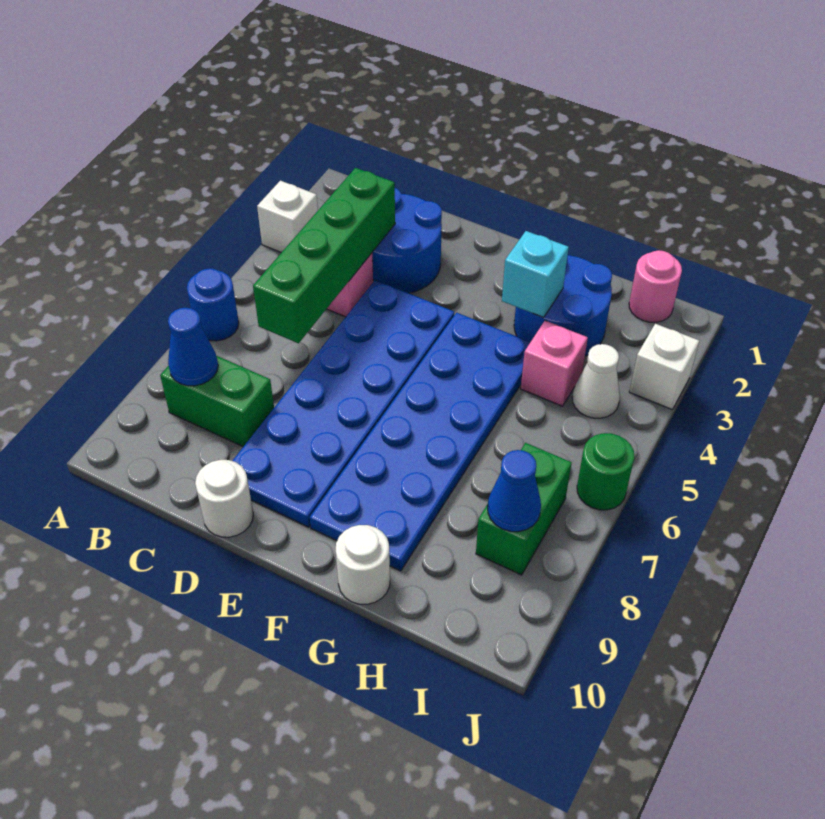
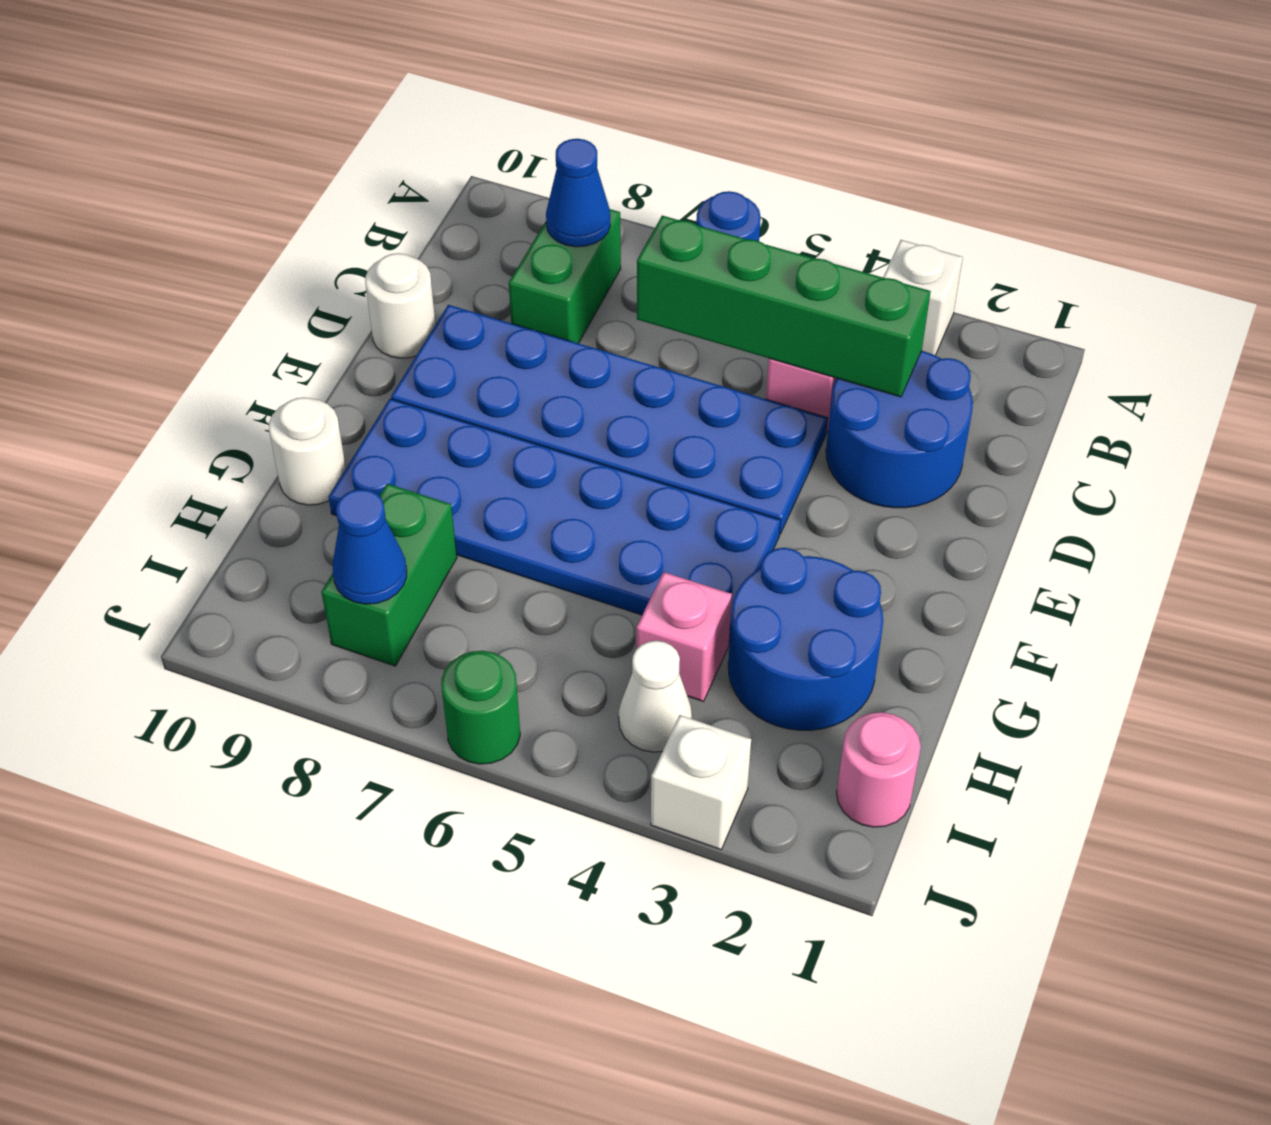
cyan brick G3 level 2 -> none
green brick I7:I8 level 1 -> green brick H8:I8 level 1

